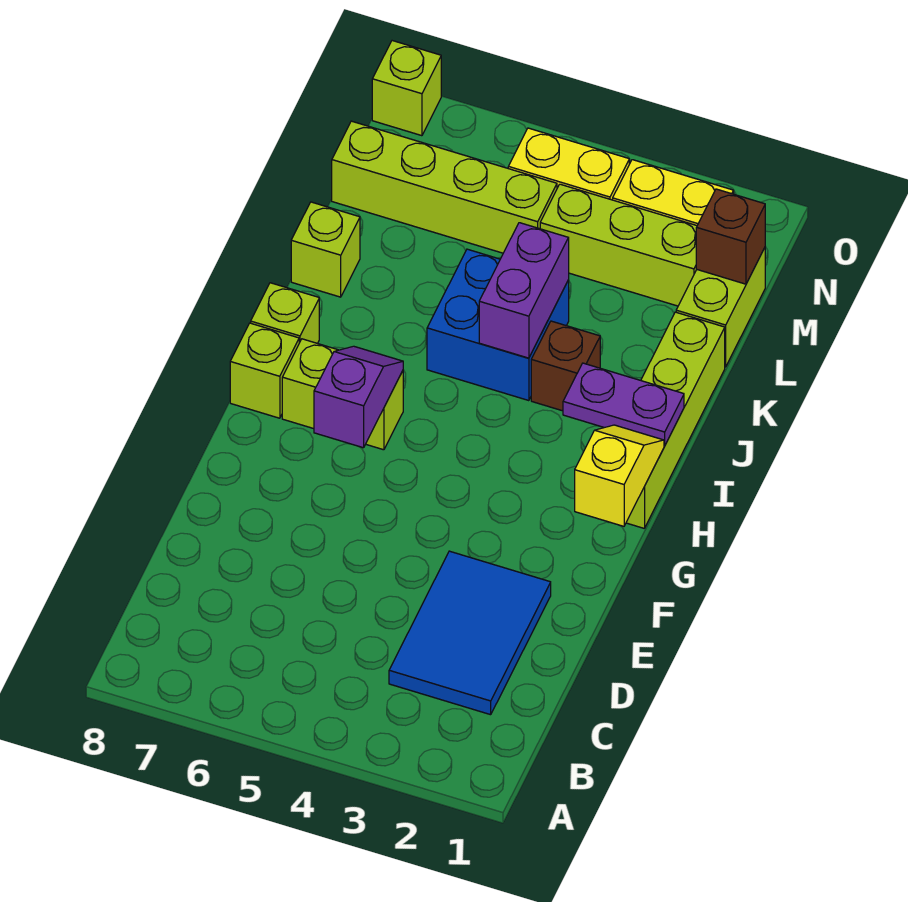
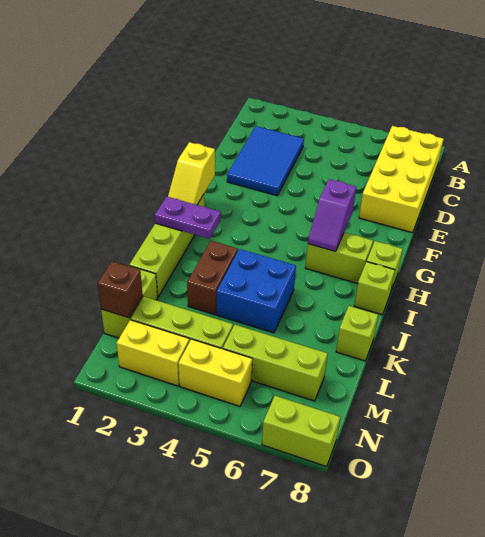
none -> yellow brick B7:E8 level 1
brown brick J3 level 1 -> brown brick J3:K3 level 1
purple brick J4:K4 level 2 -> none
lime brick M5:M8 level 1 -> lime brick M5:M7 level 1
lime brick O8 level 1 -> lime brick O7:O8 level 1

